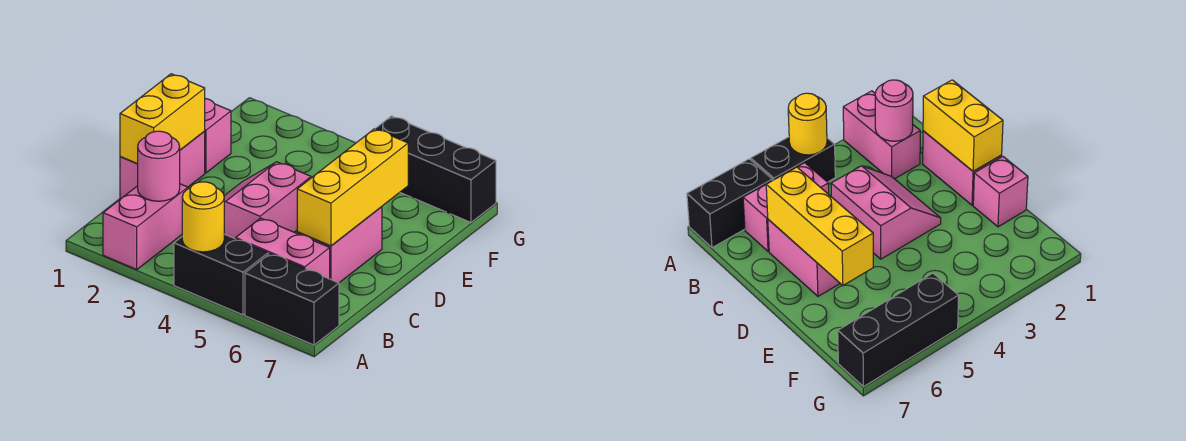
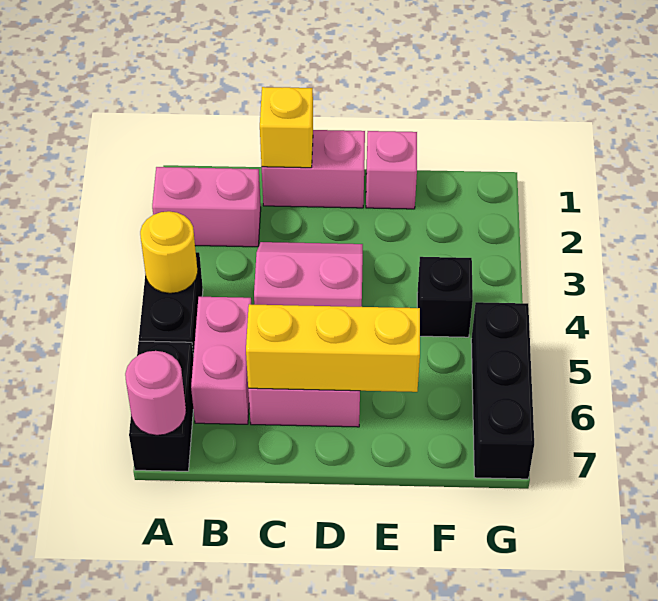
pink round brick B2 level 2 -> pink round brick A7 level 2
yellow brick C1:D1 level 2 -> yellow brick C1 level 2
none -> black brick F4 level 1

